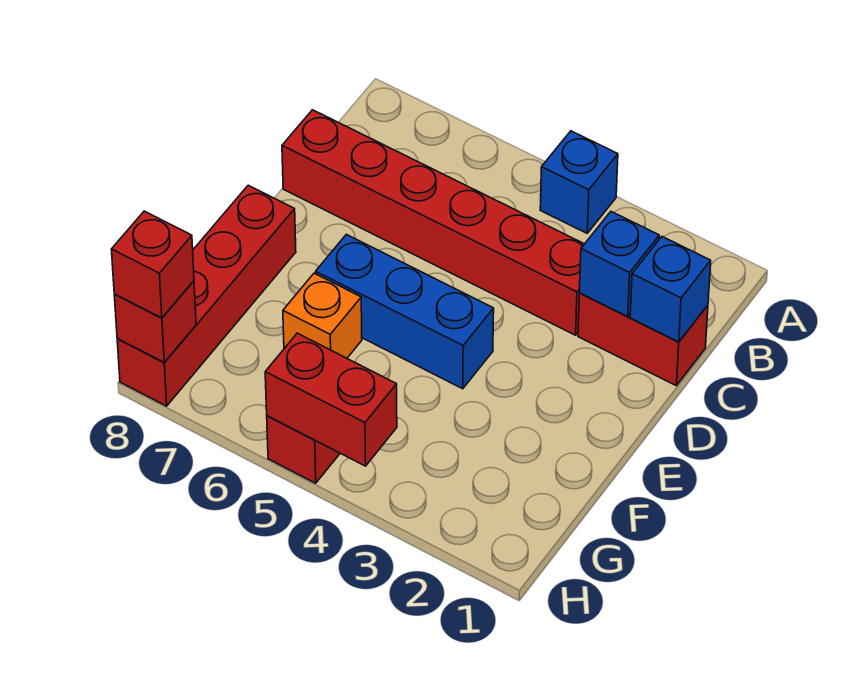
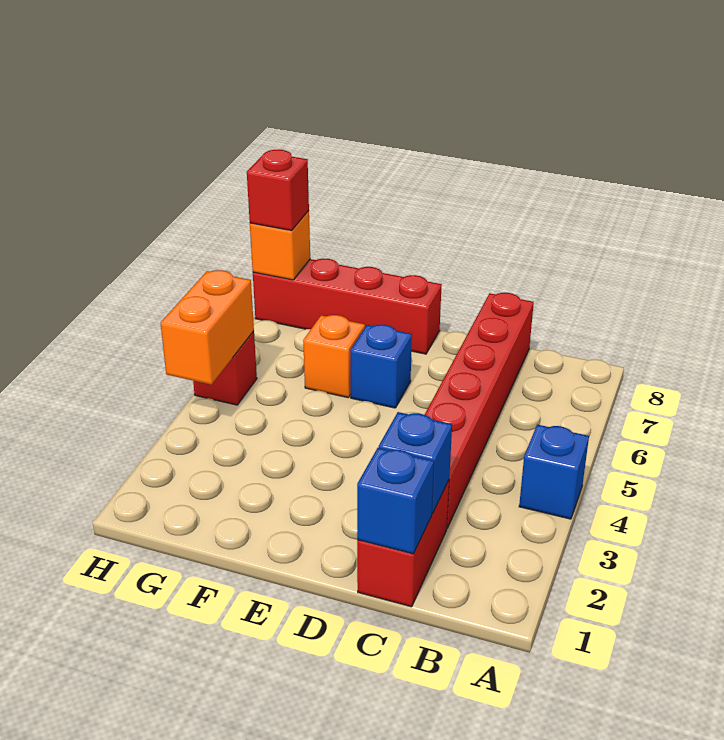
blue brick E4:E6 level 1 -> blue brick E6 level 1
red brick H4:H5 level 2 -> orange brick H4:H5 level 2
red brick H8 level 2 -> orange brick H8 level 2

